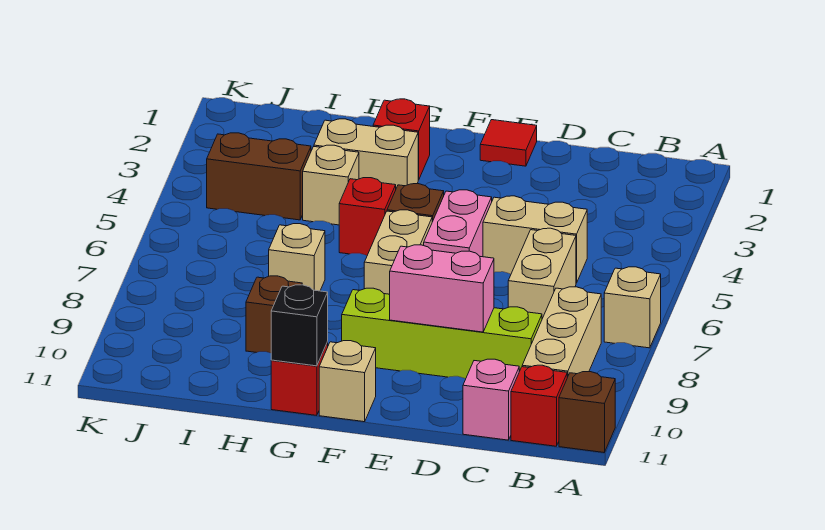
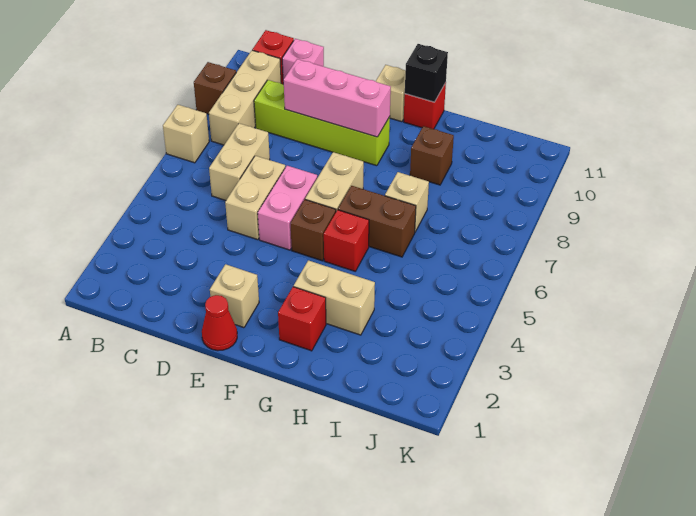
brown brick A11 level 1 -> brown brick A9 level 1
tan brick C5:D5 level 1 -> tan brick D5:D6 level 1
pink brick D9:E9 level 2 -> pink brick D9:F9 level 2
red tile E1 level 1 -> red cone E1 level 1
tan brick H4 level 1 -> tan brick E2 level 1
brown brick I4:J4 level 1 -> brown brick G6:H6 level 1

